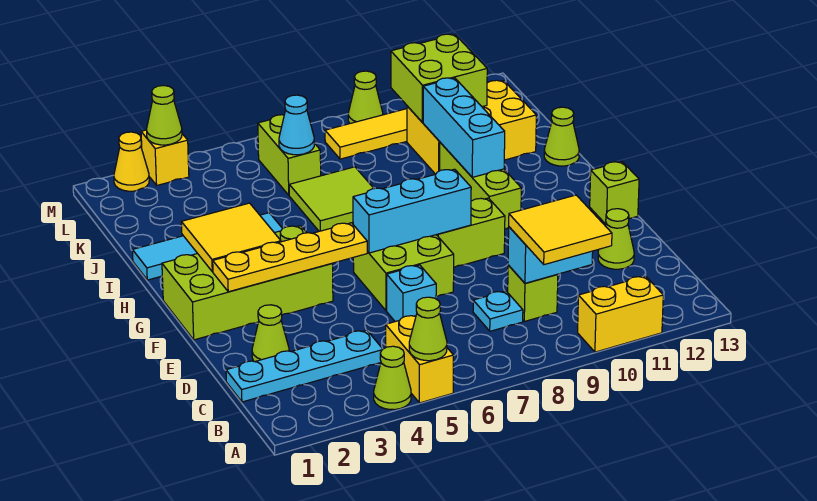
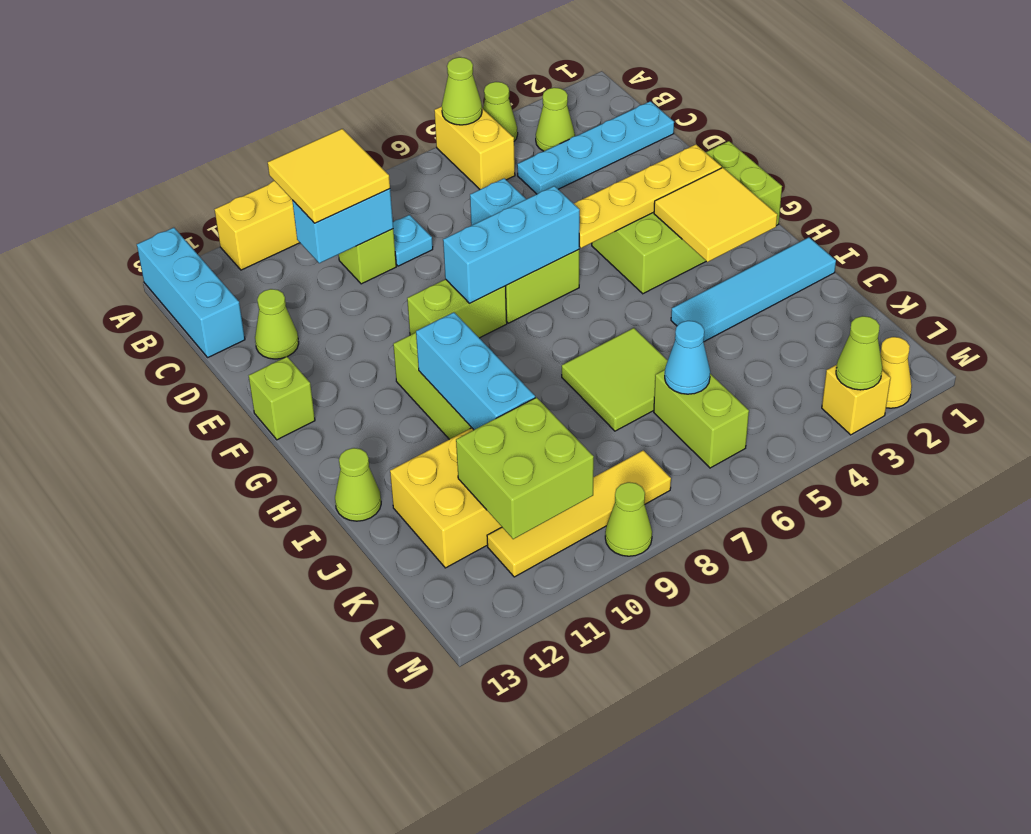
none -> cyan brick A13:C13 level 1
lime cone D2 level 1 -> lime cone B3 level 1

